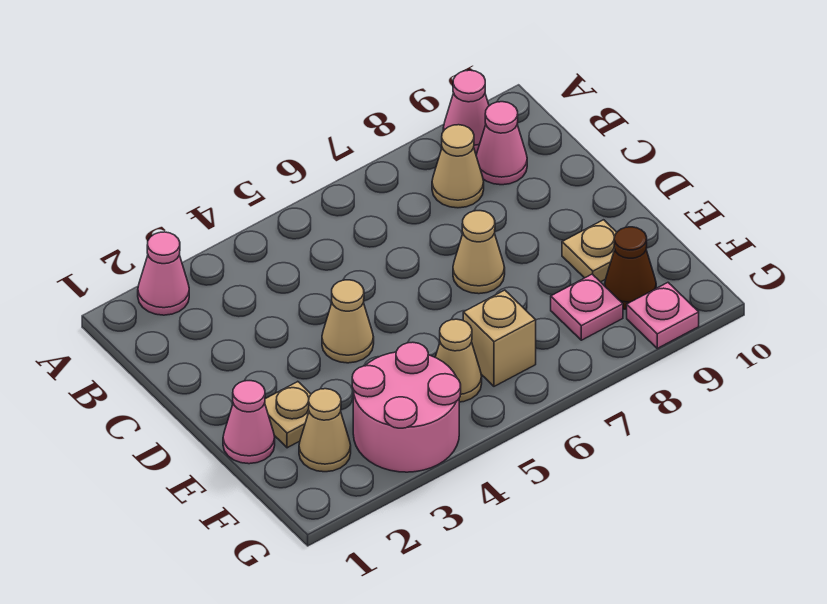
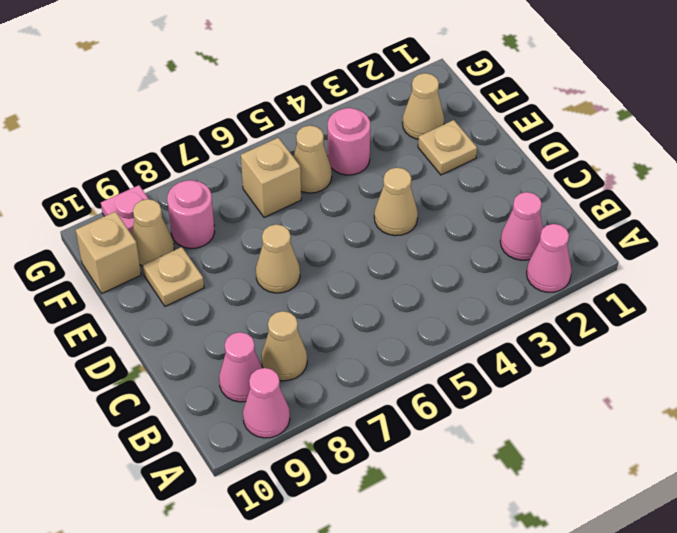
pink cone E1 level 1 -> pink cone B2 level 1
pink round brick F3:G4 level 1 -> pink round brick F4 level 1
pink plate F8 level 1 -> pink round brick F8 level 1
brown cone F9 level 1 -> tan cone F9 level 1
none -> tan brick F10 level 1

